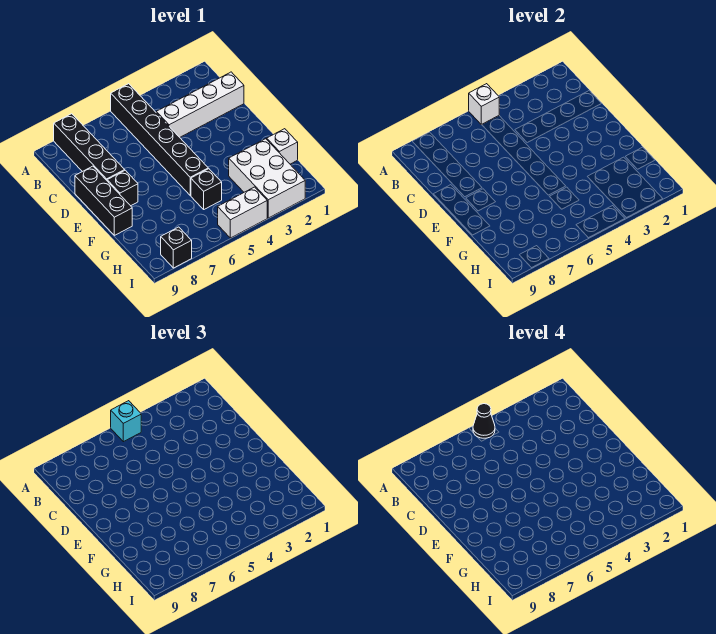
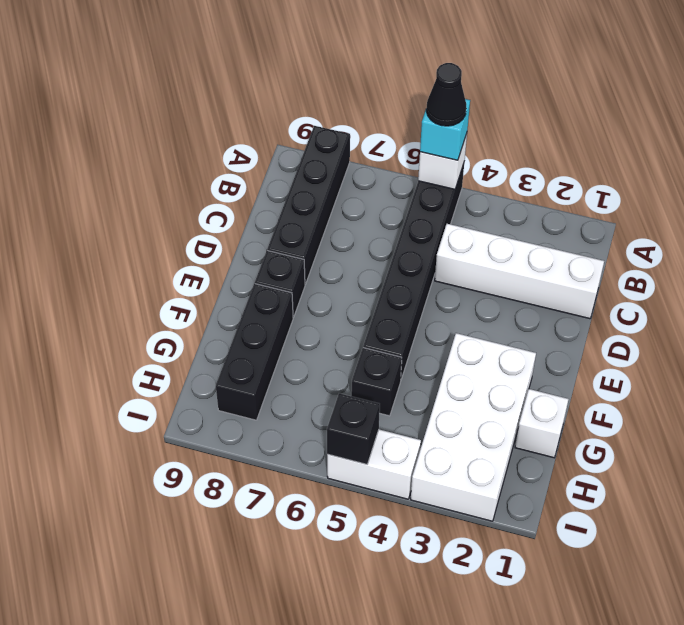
black brick D9:F9 level 1 -> black brick F8:H8 level 1
white brick G2:I3 level 1 -> white brick F2:I3 level 1
black brick I8 level 1 -> black brick I5 level 2

